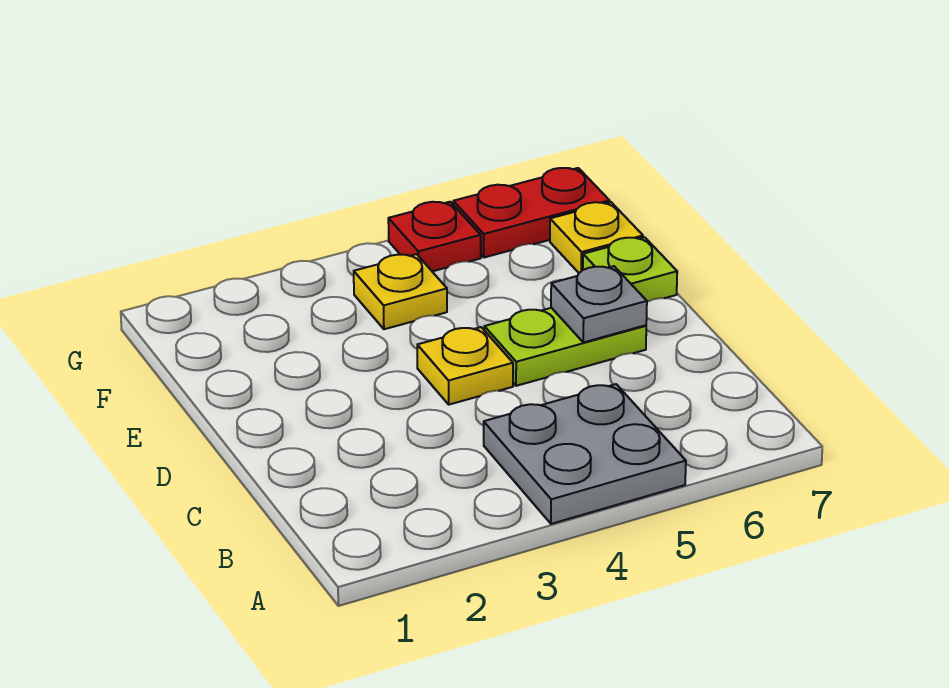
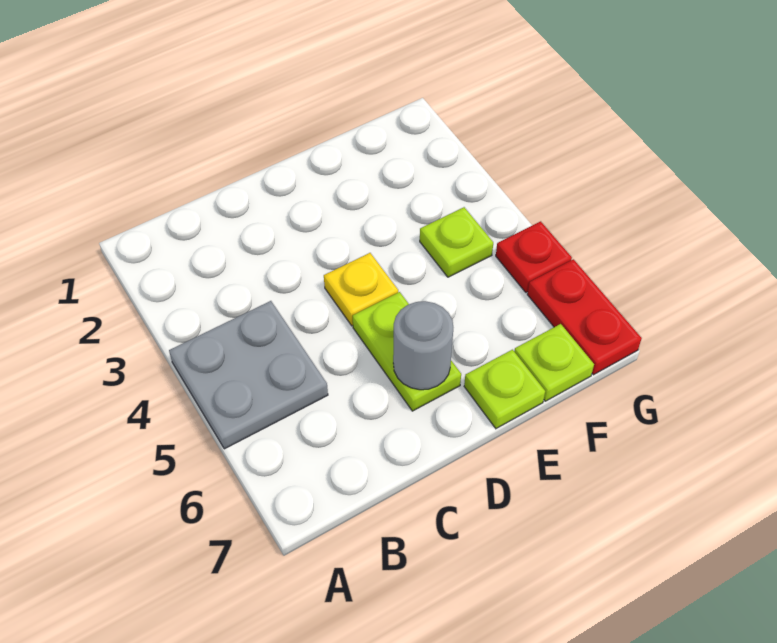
grey plate D6 level 2 -> grey round brick D6 level 2
yellow plate F4 level 1 -> lime plate F4 level 1
yellow plate F7 level 1 -> lime plate F7 level 1

